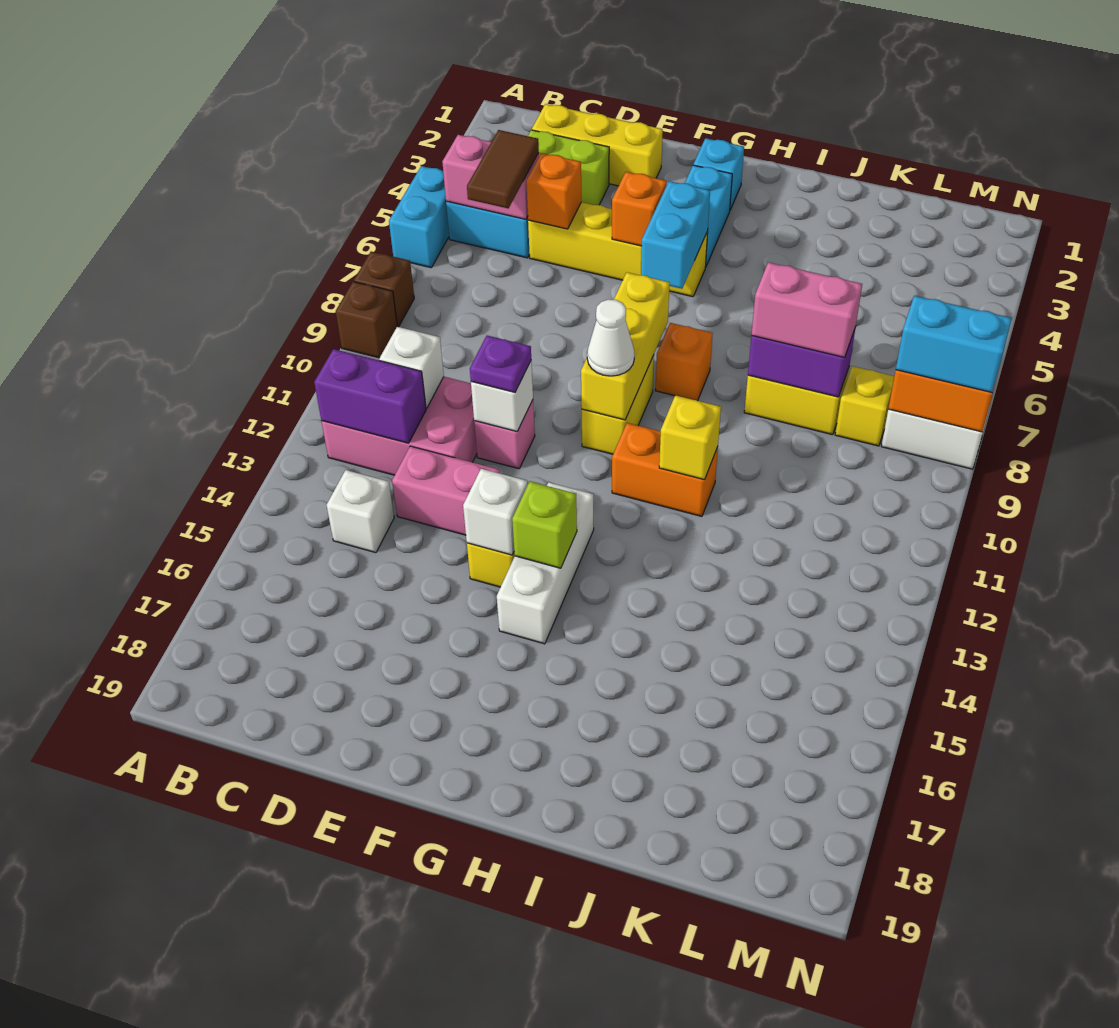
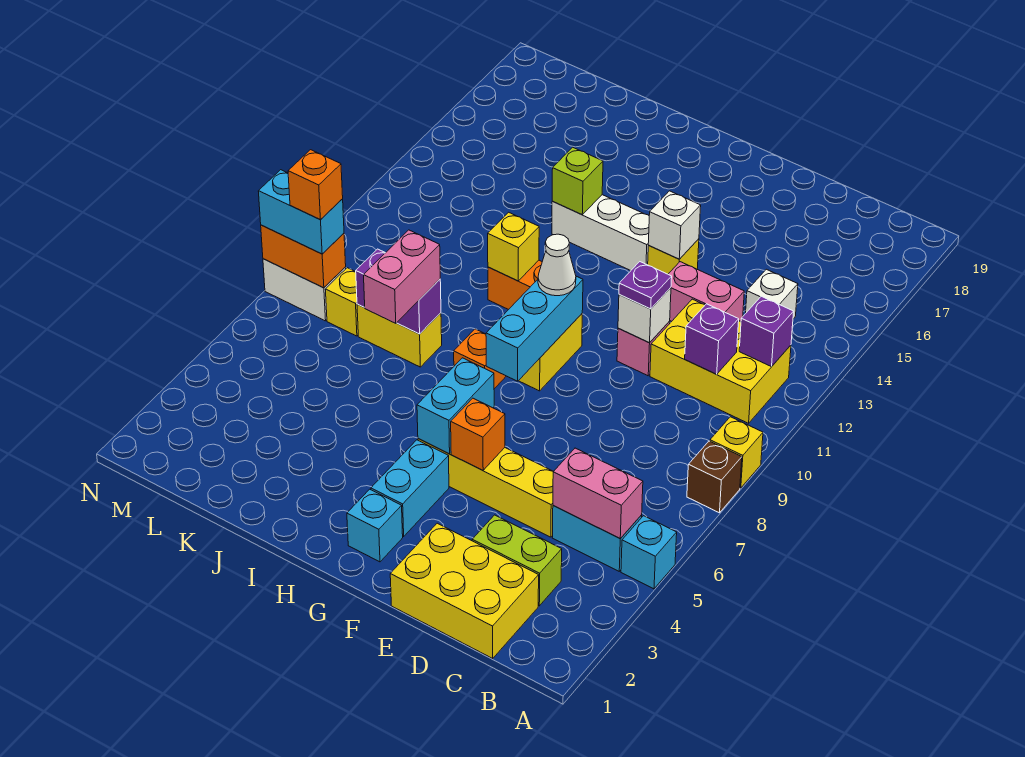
cyan brick A5:A6 level 1 -> cyan brick A5 level 1
brown brick A9 level 1 -> yellow brick A9 level 1
pink brick B11:D12 level 1 -> yellow brick B11:D12 level 1
purple brick B12:C12 level 2 -> purple brick B12 level 2
yellow brick C2:E2 level 1 -> yellow brick C1:E2 level 1
brown tile C5:C6 level 3 -> none
white brick C11 level 2 -> purple brick C11 level 2
orange brick D5 level 2 -> orange brick M8 level 4
yellow brick G8:G10 level 2 -> cyan brick G8:G10 level 2
white brick G13:G15 level 1 -> white brick G14:I14 level 1
lime brick G14 level 2 -> lime brick I14 level 2
pink brick J8:K8 level 3 -> pink brick J7:J8 level 3

